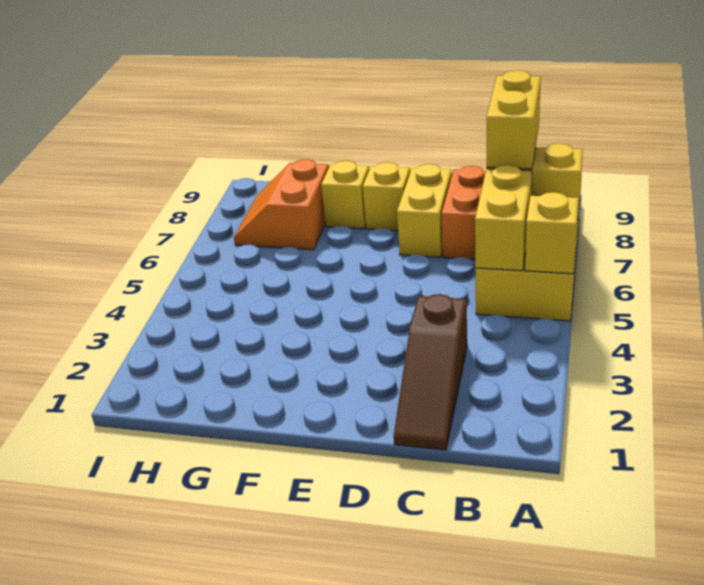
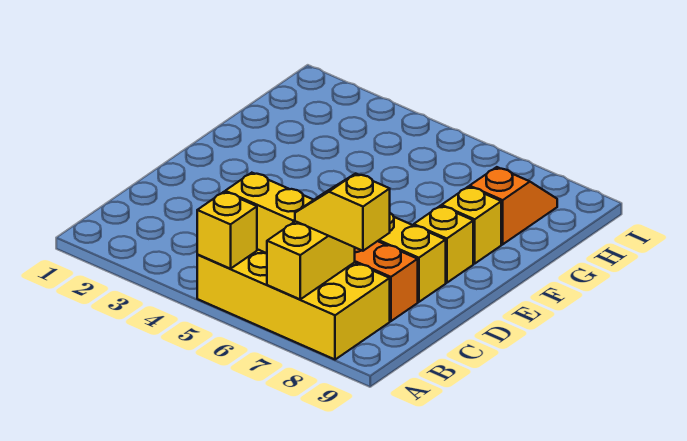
yellow brick B7:B8 level 3 -> yellow slope B7:B8 level 3 top 8
brown slope C1:C3 level 1 top 3 -> none
orange slope G7:H8 level 1 top G -> orange slope G8:H8 level 1 top G

